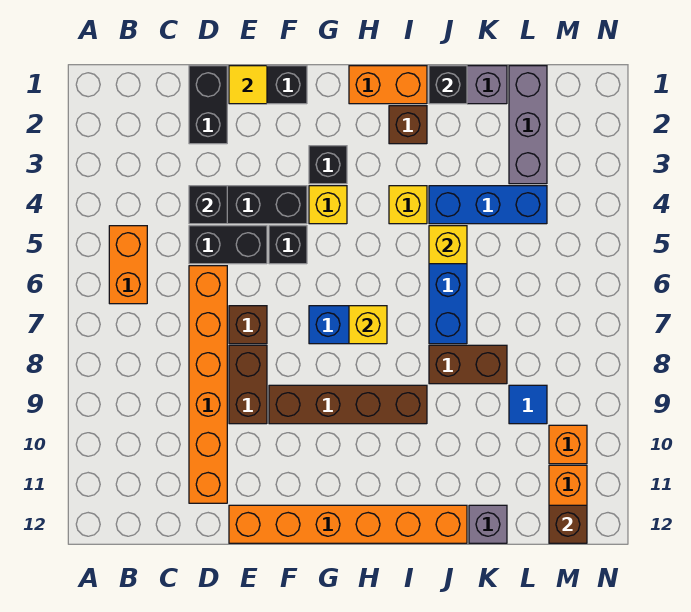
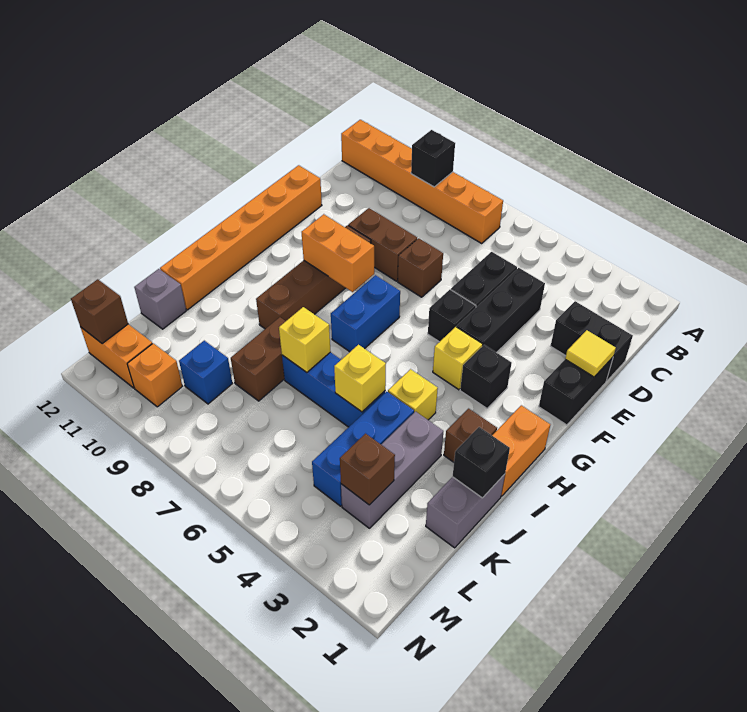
orange brick B5:B6 level 1 -> orange brick G8:G9 level 2
black brick D4 level 2 -> black brick B9 level 2
orange brick D6:D11 level 1 -> orange brick B7:B12 level 1
yellow brick H7 level 2 -> yellow brick J7 level 2
grey brick L1:L3 level 1 -> grey brick J3:L3 level 1
none -> brown brick L3 level 2
blue tile L9 level 1 -> blue brick L9 level 1

